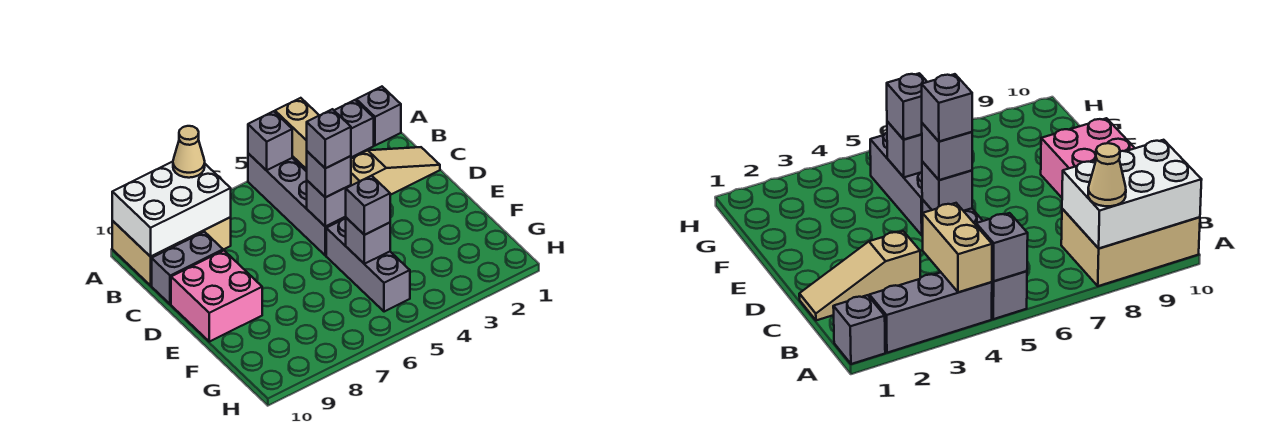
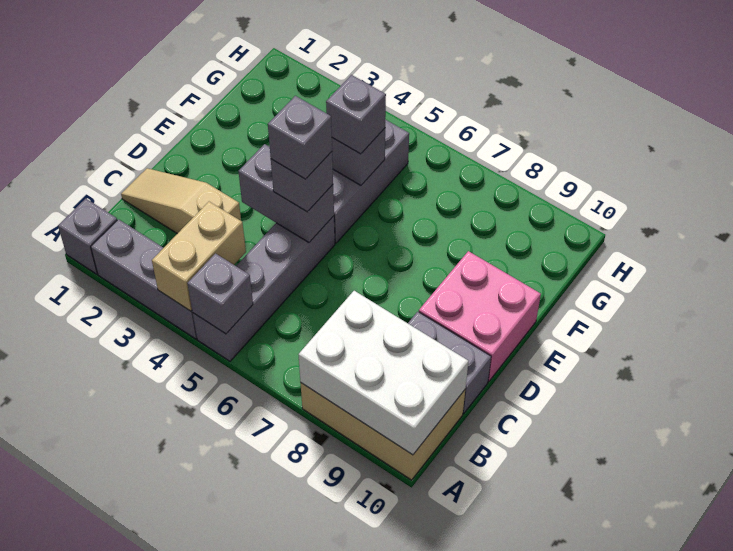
tan cone A8 level 3 -> none
grey brick D5 level 2 -> grey brick D4:D5 level 2

